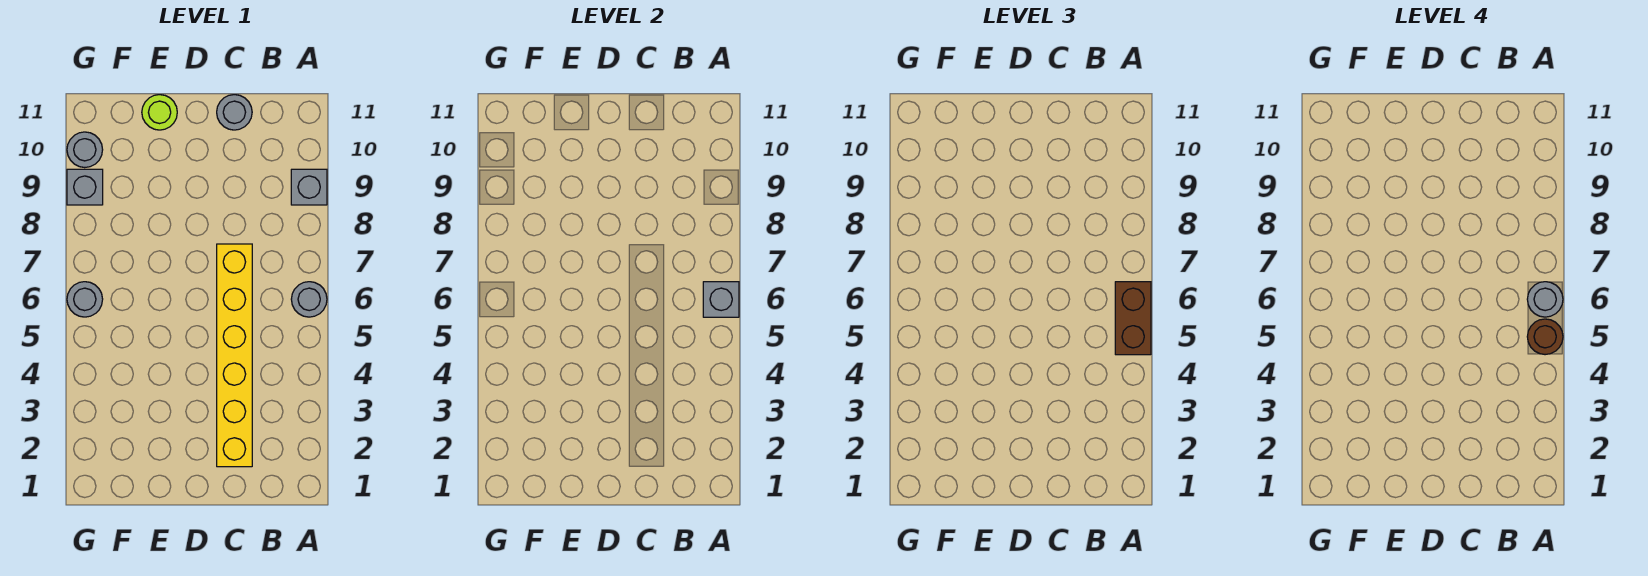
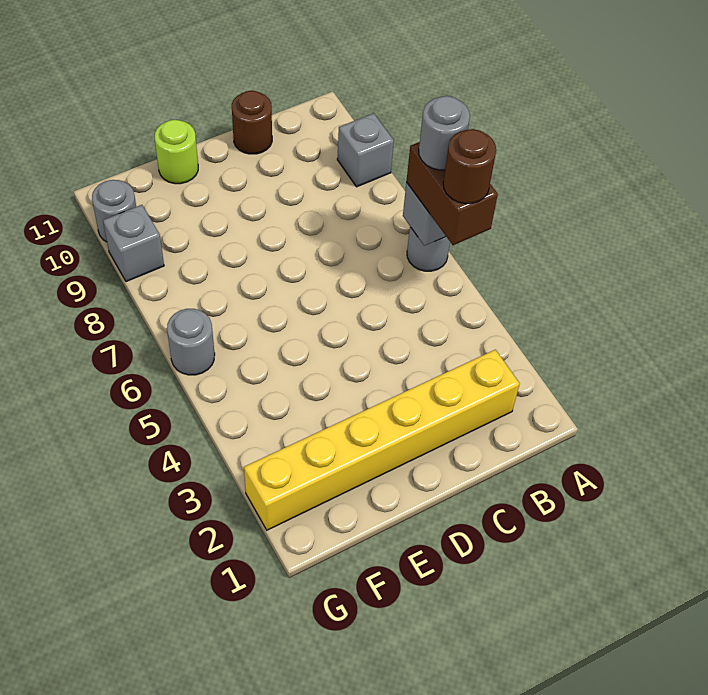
yellow brick C2:C7 level 1 -> yellow brick B2:G2 level 1
grey round brick C11 level 1 -> brown round brick C11 level 1

